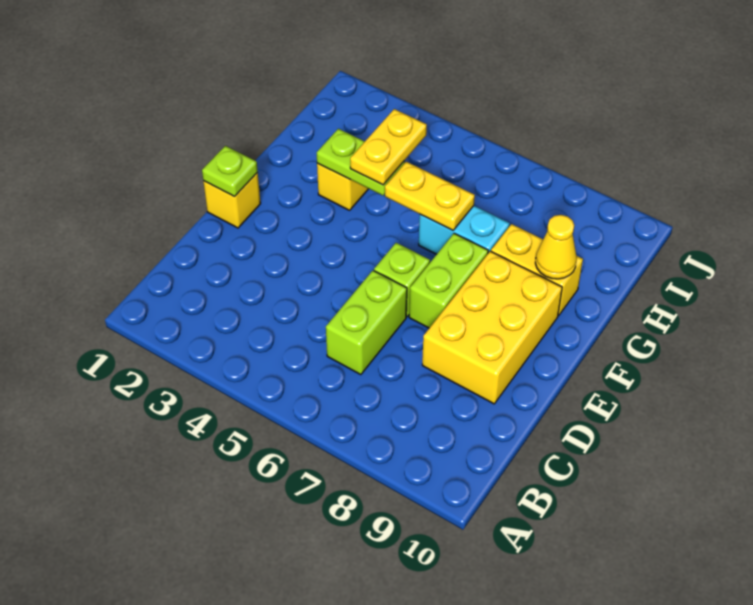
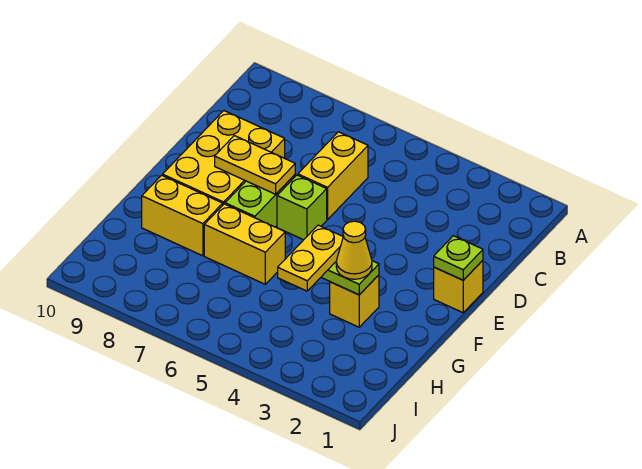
lime brick C6:D6 level 1 -> yellow brick C6:D6 level 1
yellow plate G5:G6 level 2 -> yellow plate E7:E8 level 2
cyan brick G6:G7 level 1 -> yellow brick G6:G7 level 1
yellow cone G9 level 2 -> yellow cone G3 level 3

